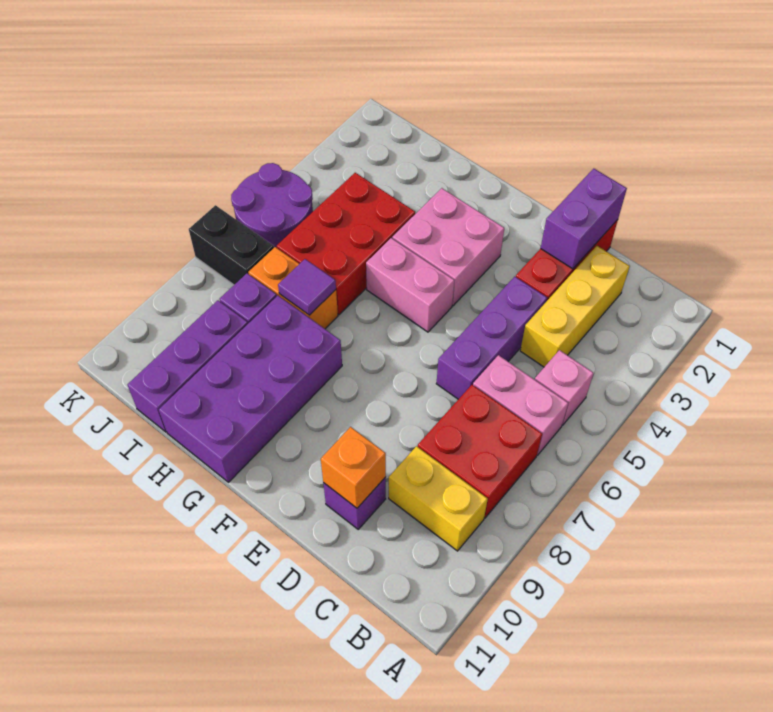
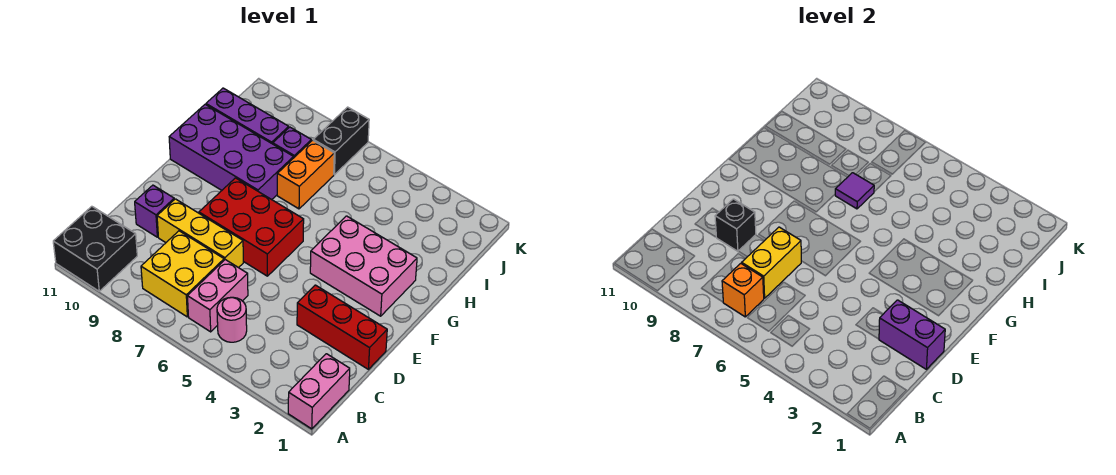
none -> black brick A10:B11 level 1
pink brick B5 level 1 -> pink round brick B5 level 1
red brick B7:C8 level 1 -> yellow brick B7:C8 level 1
yellow brick B9:C9 level 1 -> yellow brick C7:D7 level 2
yellow brick C2:C4 level 1 -> yellow brick D7:D9 level 1
purple brick D4:D6 level 1 -> none
none -> black brick D9 level 2
orange brick D10 level 2 -> orange brick B7 level 2
pink brick F3:G4 level 1 -> pink brick F2:G4 level 1
pink brick F5:G5 level 1 -> pink brick A1:B1 level 1
red brick H4:I6 level 1 -> red brick E6:F8 level 1
purple round brick J5:K6 level 1 -> none

